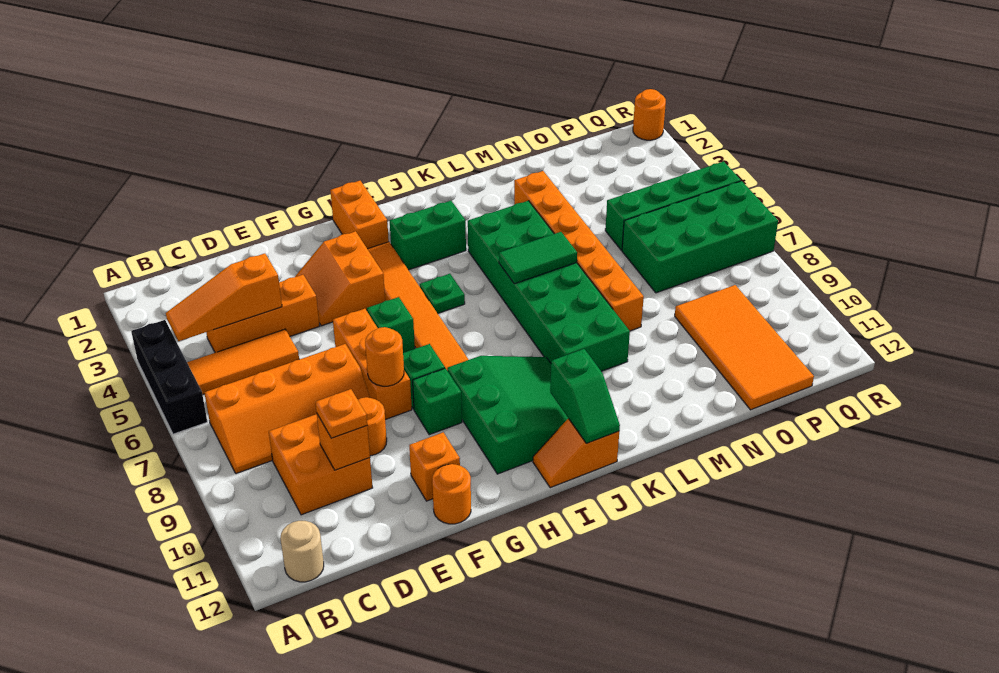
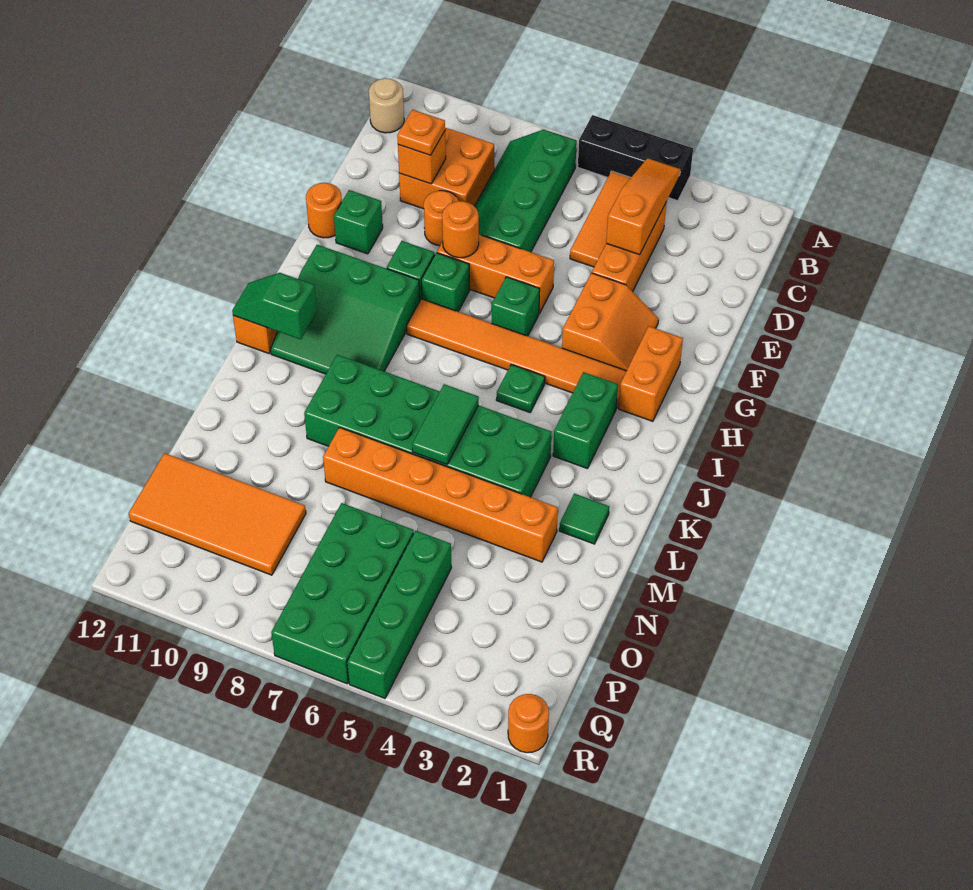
orange slope B7:E8 level 1 top 7 -> green slope B7:E8 level 1 top 7
orange slope F3:G4 level 1 top G -> orange slope F3:G4 level 1 top 4
orange brick F11 level 1 -> green brick F11 level 1
orange brick H1:H2 level 1 -> orange brick G2:H2 level 1
none -> green tile L2 level 1

